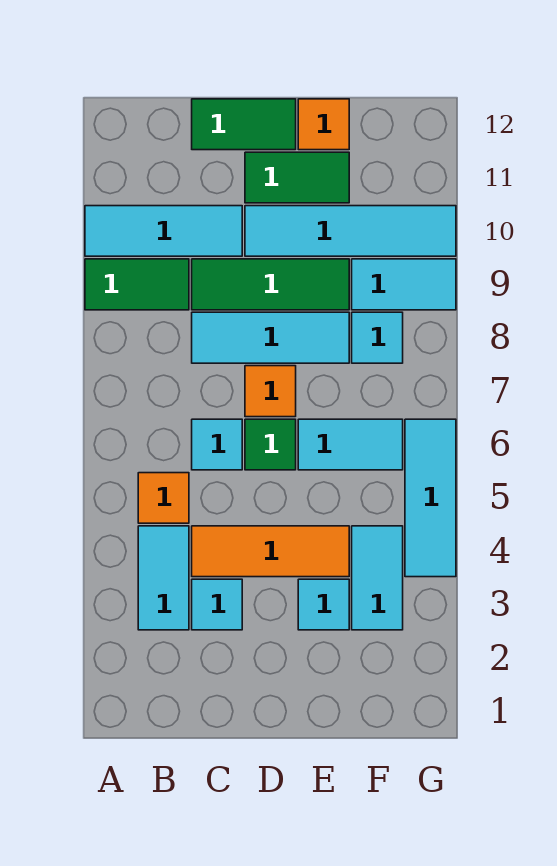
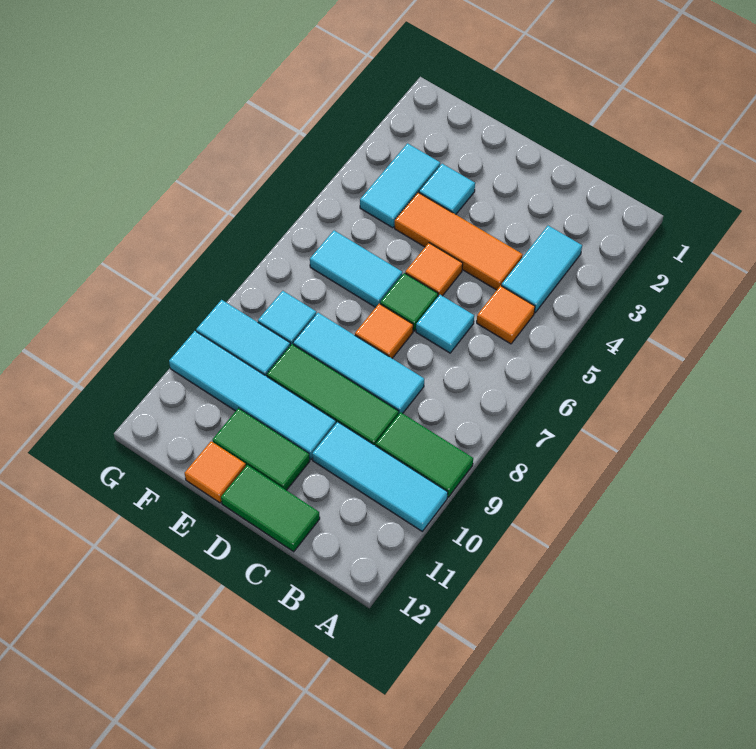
cyan tile C3 level 1 -> none
none -> orange tile D5 level 1
cyan tile G4:G6 level 1 -> none

